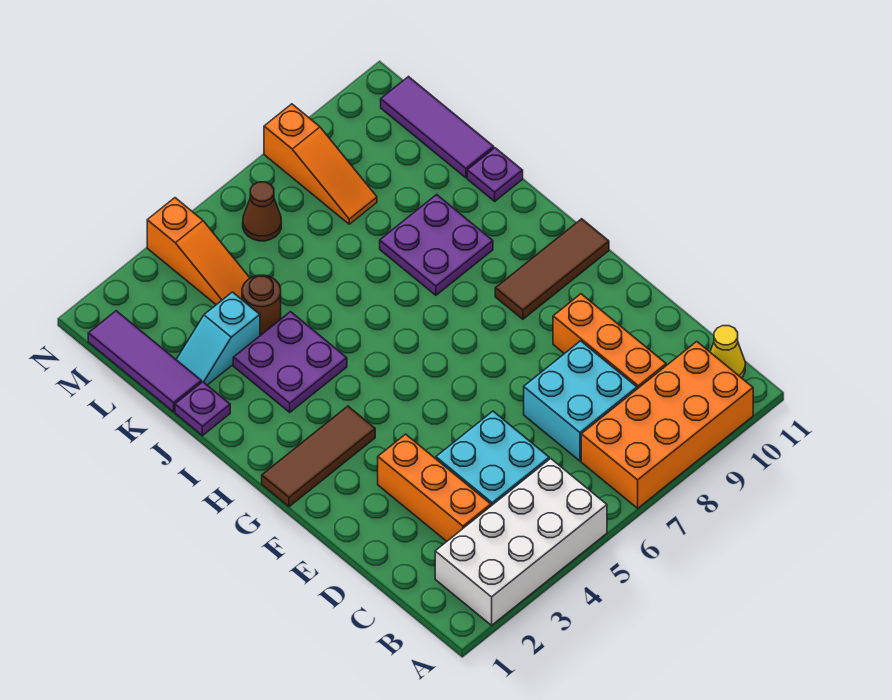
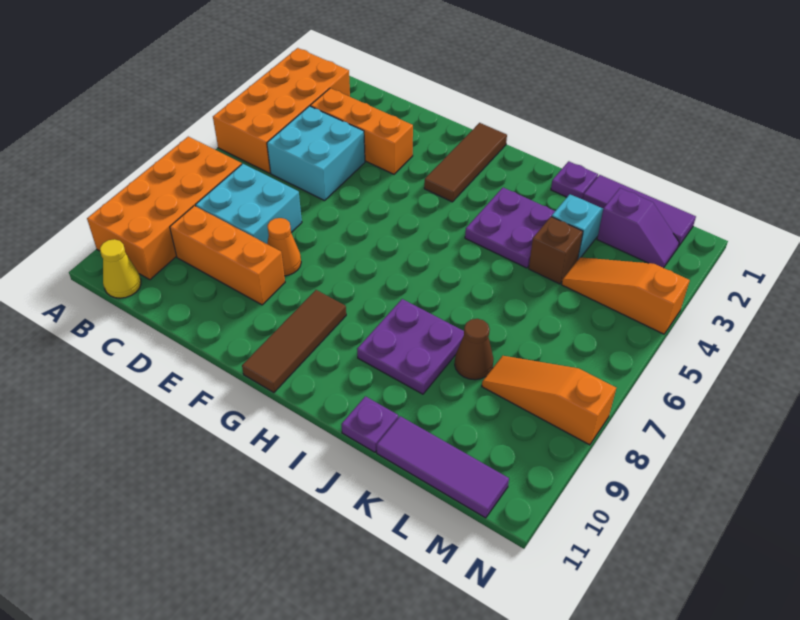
white brick A2:B5 level 1 -> orange brick A2:B5 level 1
none -> orange cone E8 level 1
brown round brick K4 level 1 -> brown brick K4 level 1
none -> purple slope L2:M2 level 1 top L
brown cone M6 level 1 -> brown cone K8 level 1

